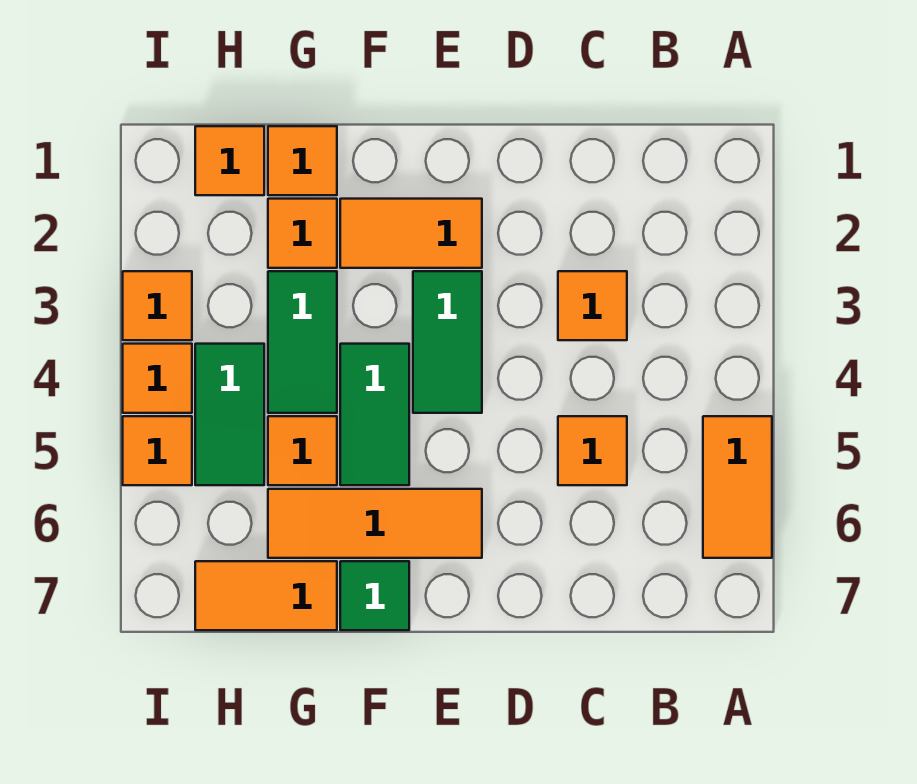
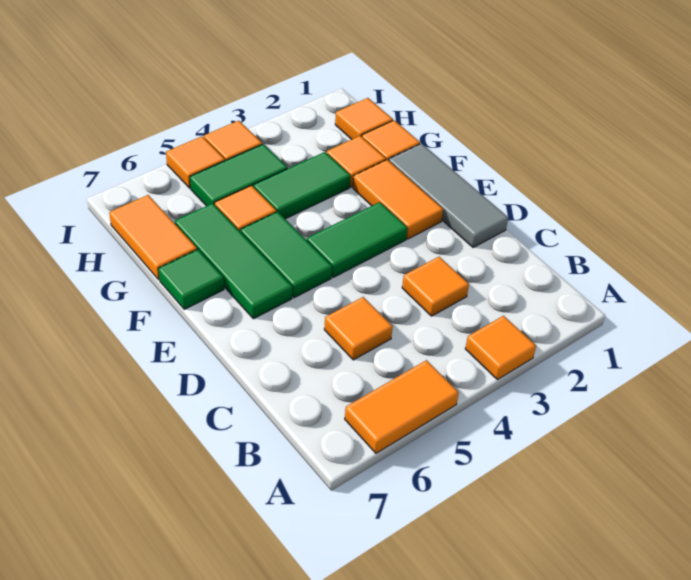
none -> grey tile D1:F1 level 1
orange tile E6:G6 level 1 -> green tile E6:G6 level 1
green tile F4:F5 level 1 -> green tile E5:F5 level 1
orange tile I3 level 1 -> orange tile A3 level 1

